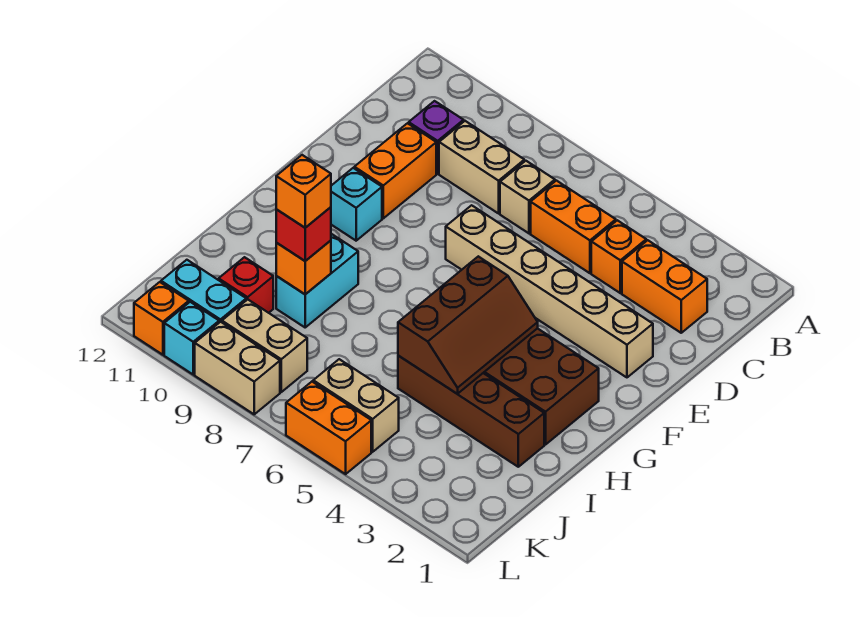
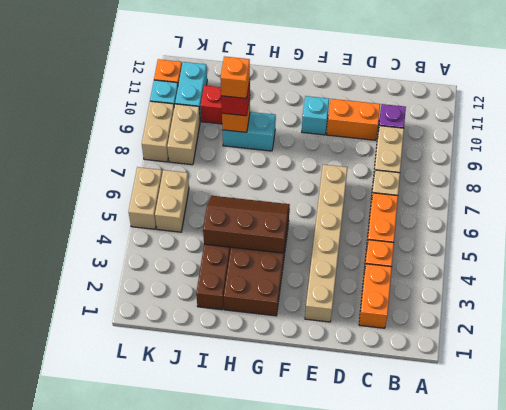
brown slope G4:I5 level 2 top 5 -> brown slope G4:I5 level 2 top 4
orange brick L5:L6 level 1 -> tan brick L5:L6 level 1

